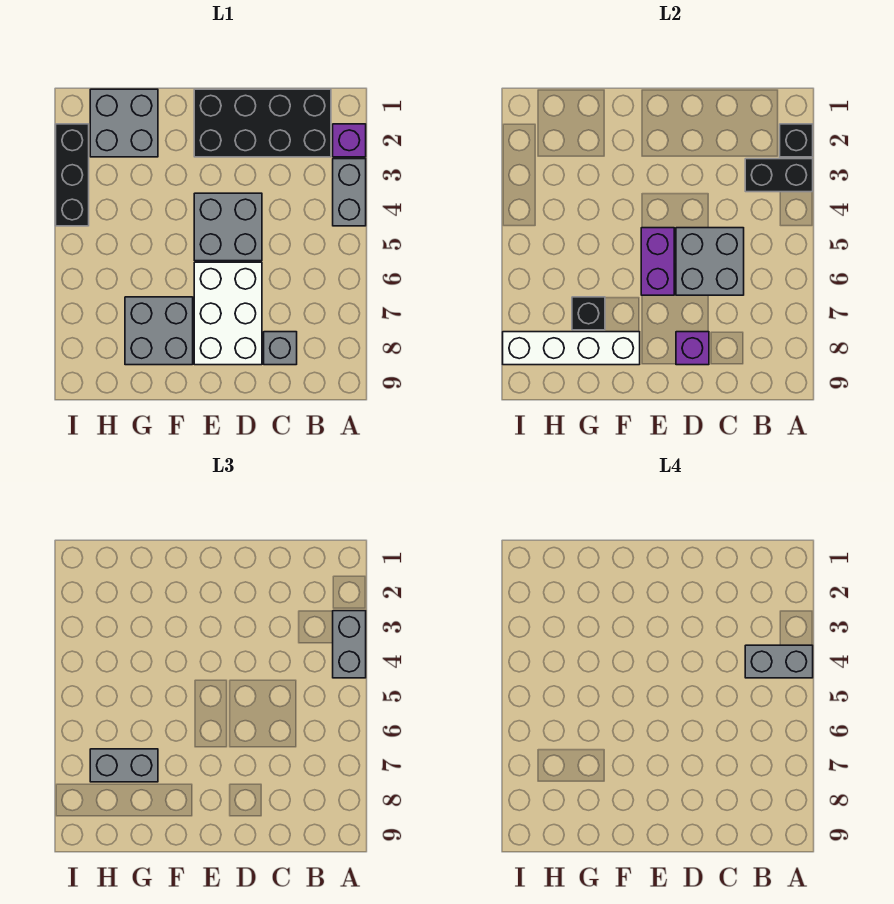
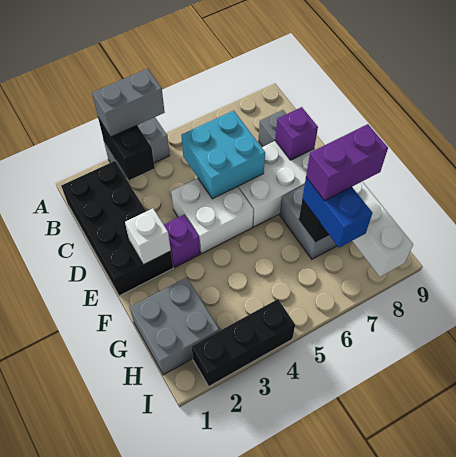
purple brick A2 level 1 -> purple brick E3 level 1
black brick A2 level 2 -> none
grey brick A4:B4 level 4 -> none
grey brick C5:D6 level 2 -> cyan brick C5:D6 level 2
grey brick D4:E5 level 1 -> white brick D4:E5 level 1
none -> white brick E2 level 2
purple brick E5:E6 level 2 -> purple brick G7:G8 level 4
grey brick G7:H7 level 3 -> blue brick G7:H7 level 3

